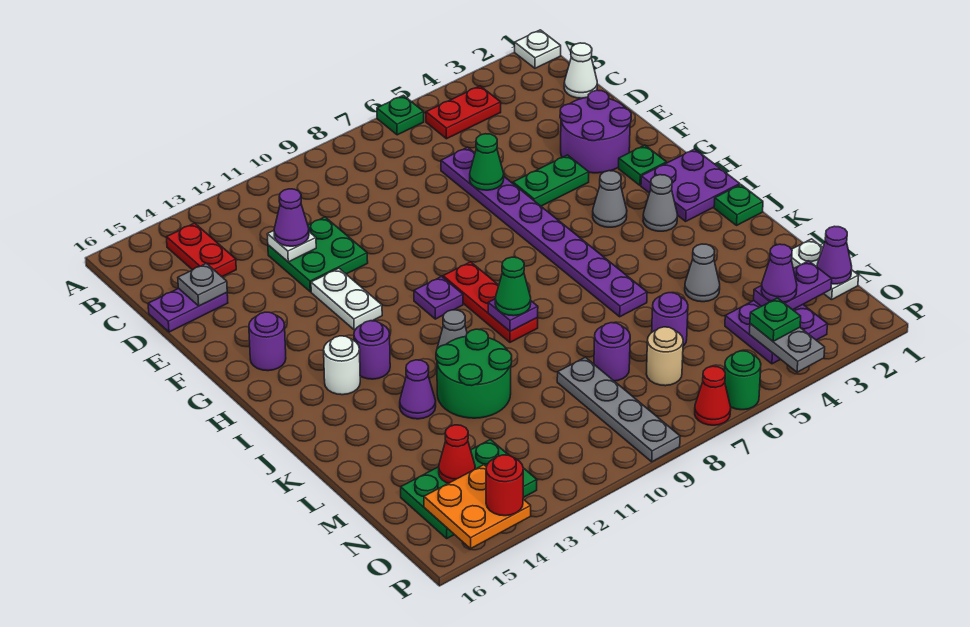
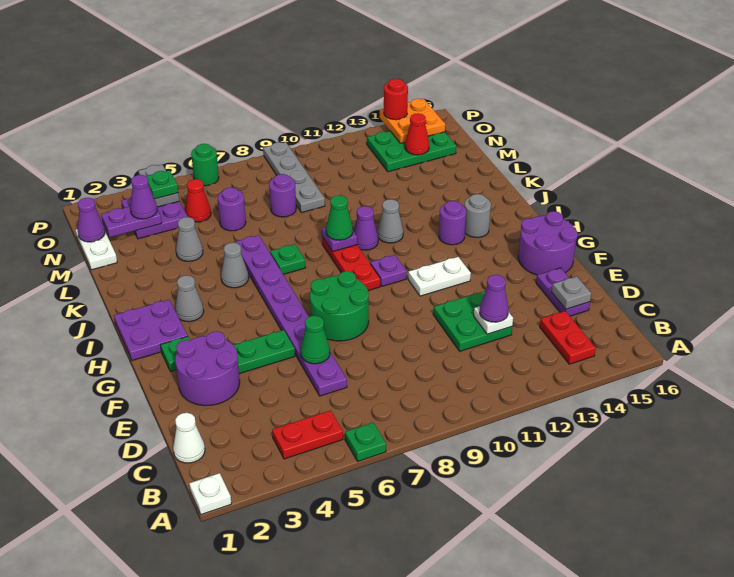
purple plate D15:D16 level 1 -> purple plate D15:E15 level 1
white plate F12:G12 level 1 -> white plate G11:G12 level 1
purple round brick G15 level 1 -> purple round brick F15:G16 level 1
grey cone H4 level 1 -> grey cone J5 level 1
white round brick I14 level 1 -> grey round brick I14 level 1
green plate J1 level 1 -> green plate J7 level 1
green round brick K11:L12 level 1 -> green round brick F7:G8 level 1
purple cone K13 level 1 -> purple cone J10 level 1
tan round brick N7 level 1 -> none
red cone P7 level 1 -> red cone N5 level 1

